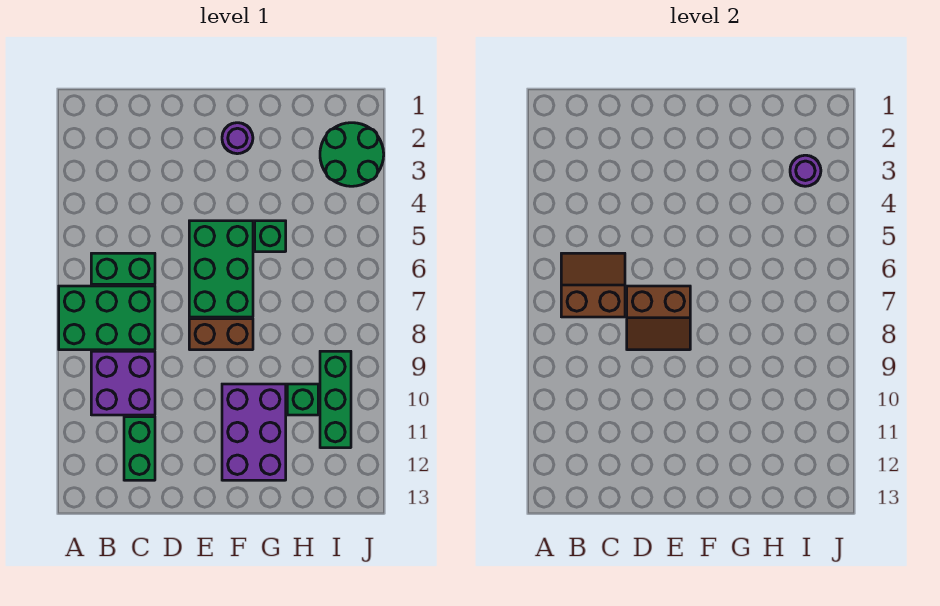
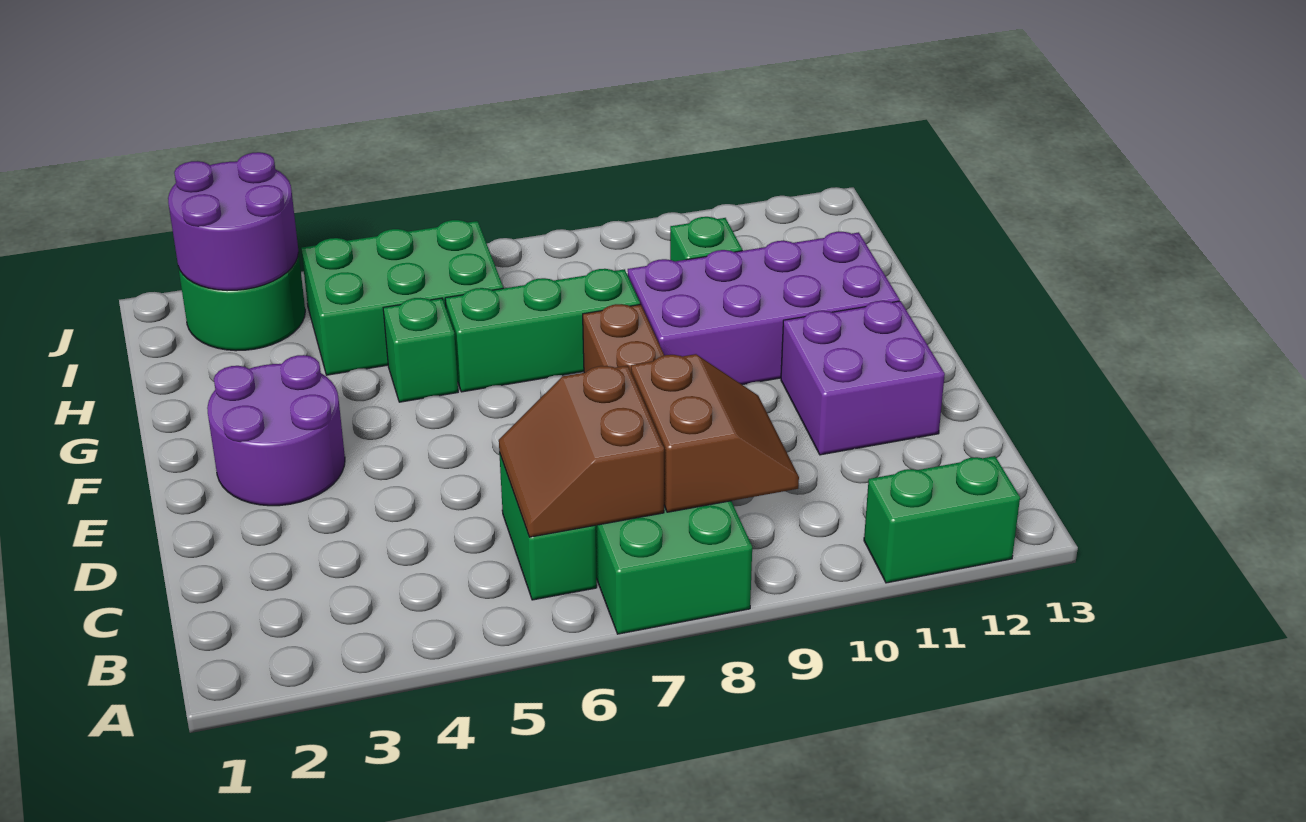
purple brick B9:C10 level 1 -> purple brick D11:E12 level 1
green brick C11:C12 level 1 -> green brick A11:A12 level 1
brown slope D7:E8 level 2 top 7 -> brown slope B8:C9 level 2 top 8
green brick E5:F7 level 1 -> green brick H4:I6 level 1
purple round brick F2 level 1 -> purple round brick E2:F3 level 1
purple brick F10:G12 level 1 -> purple brick F9:G12 level 1
purple round brick I3 level 2 -> purple round brick I2:J3 level 2
green brick I9:I11 level 1 -> green brick G6:G8 level 1

